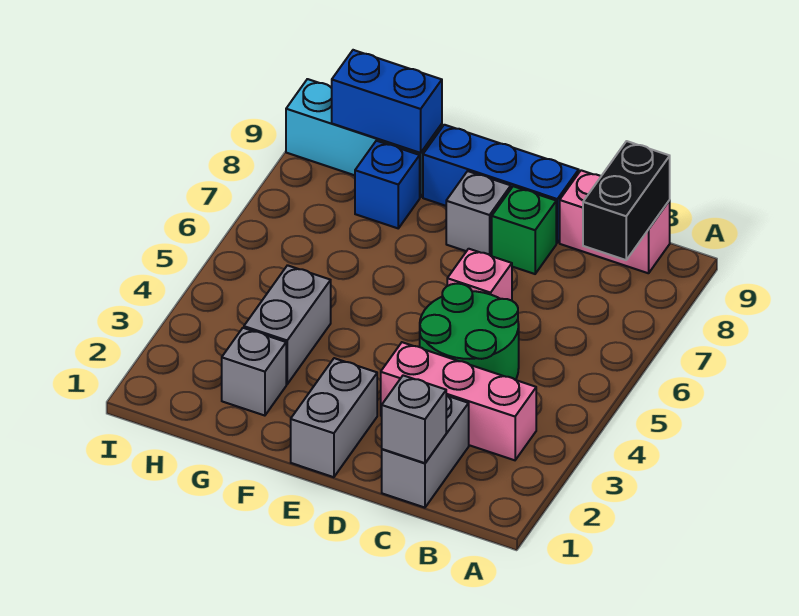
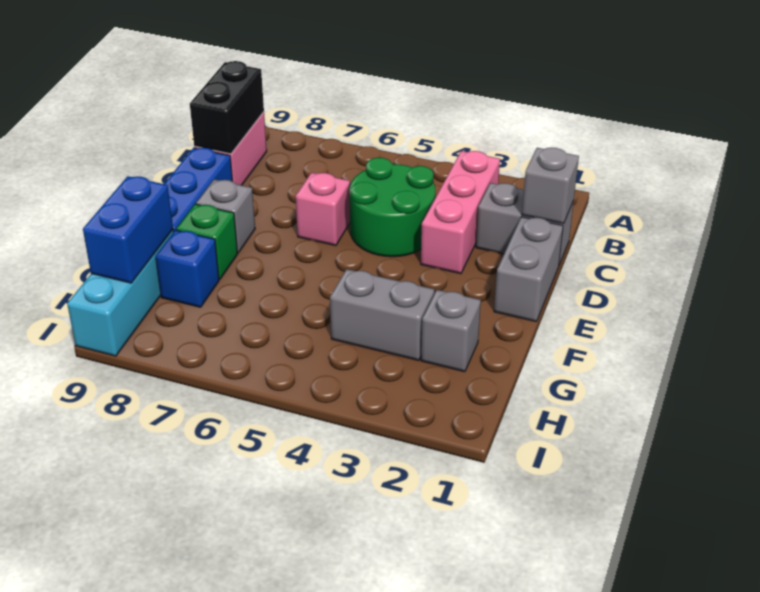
black brick B8:B9 level 2 -> black brick B9:C9 level 2
green brick D8 level 1 -> green brick F8 level 1
grey brick E1:E2 level 1 -> grey brick D1:E1 level 1

